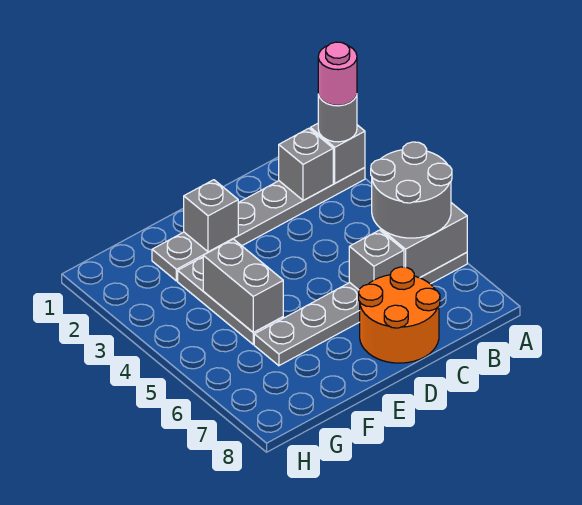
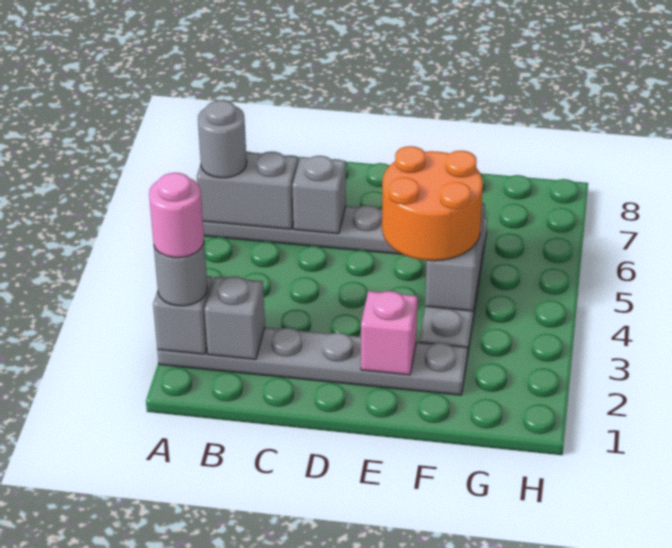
grey round brick A5:B6 level 3 -> grey round brick A6 level 3
orange round brick C7:D8 level 1 -> orange round brick E4:F5 level 3
grey brick E2 level 2 -> pink brick E2 level 2

